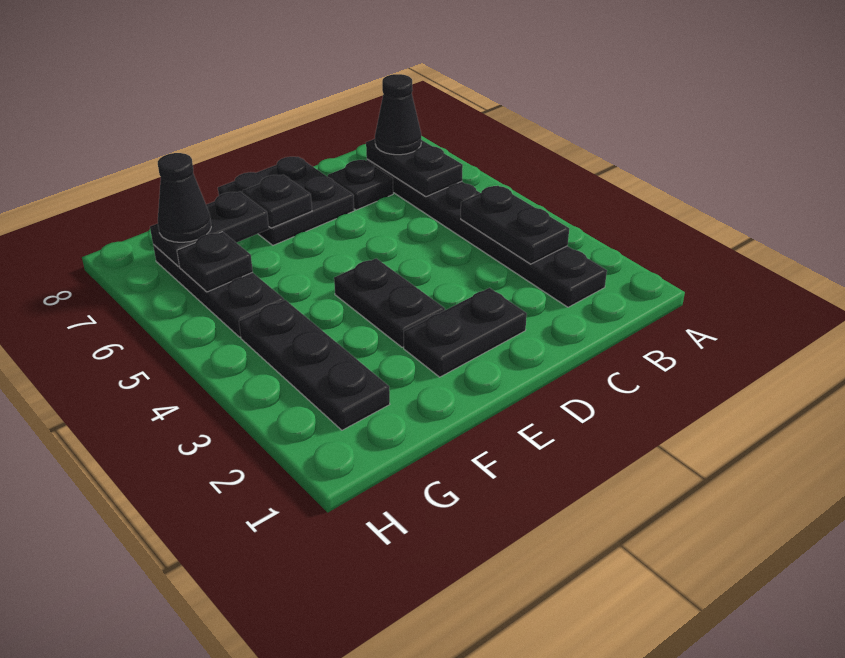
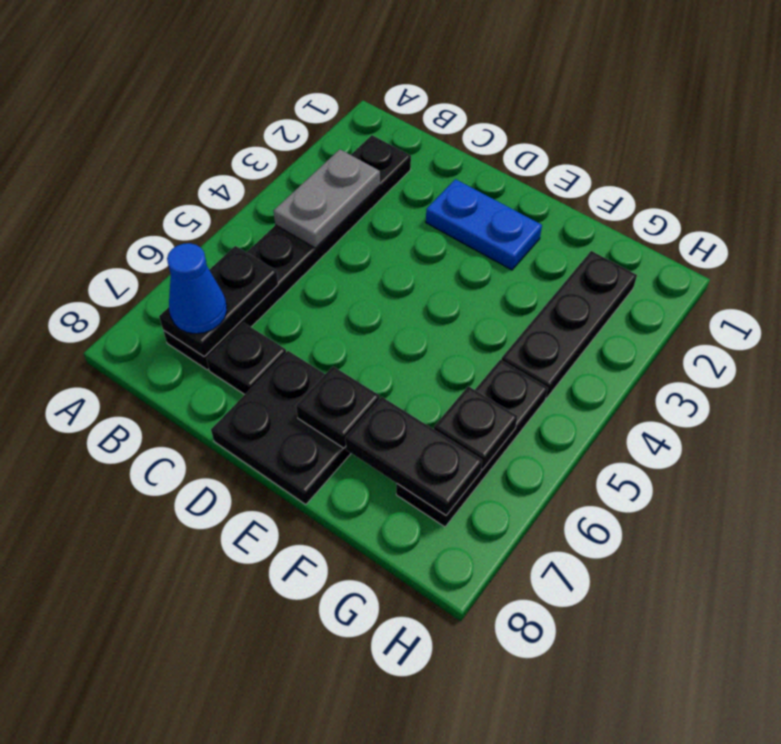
black plate B3:B4 level 2 -> grey plate B3:B4 level 2
black cone B7 level 3 -> blue cone B7 level 3
black plate D2:E2 level 1 -> blue plate D2:E2 level 1
black plate E3:E4 level 1 -> none
black cone G7 level 3 -> none

